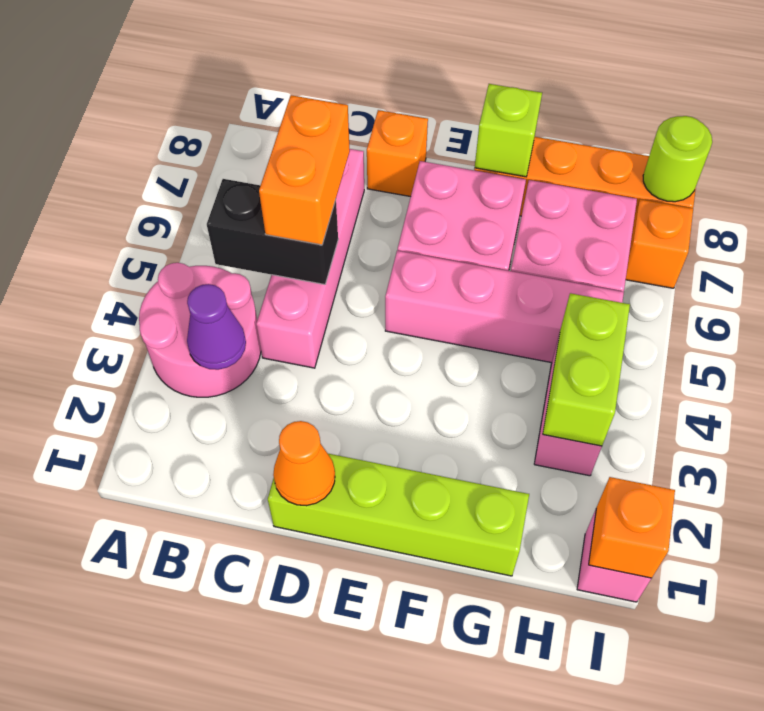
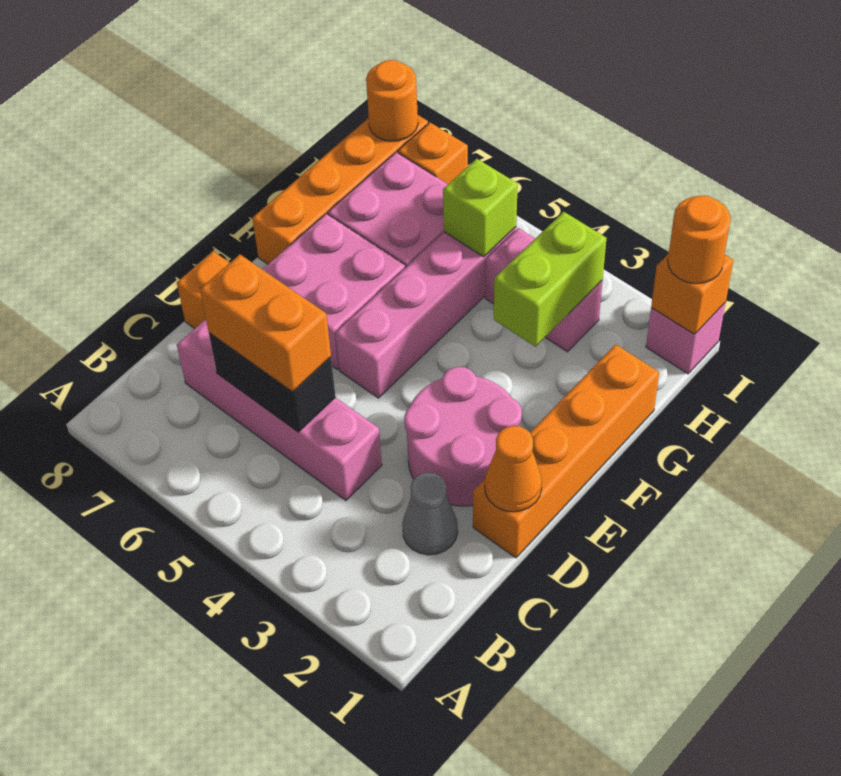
pink round brick A3:B4 level 1 -> pink round brick D2:E3 level 1
purple cone B3 level 2 -> none
black brick B5:C5 level 2 -> black brick C5:C6 level 2
none -> grey cone C2 level 1
lime brick D1:G1 level 1 -> orange brick D1:G1 level 1
lime brick F8 level 2 -> lime brick H5 level 2
lime brick H3:H4 level 2 -> lime brick G3:H3 level 2
none -> orange round brick I1 level 3
lime round brick I8 level 2 -> orange round brick I8 level 2

